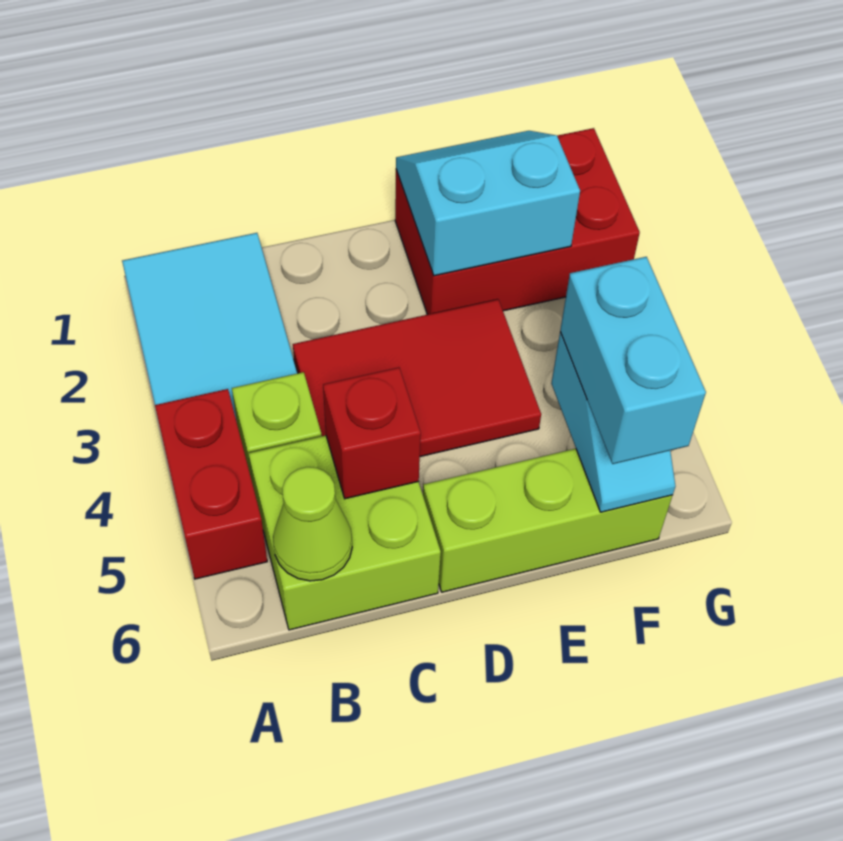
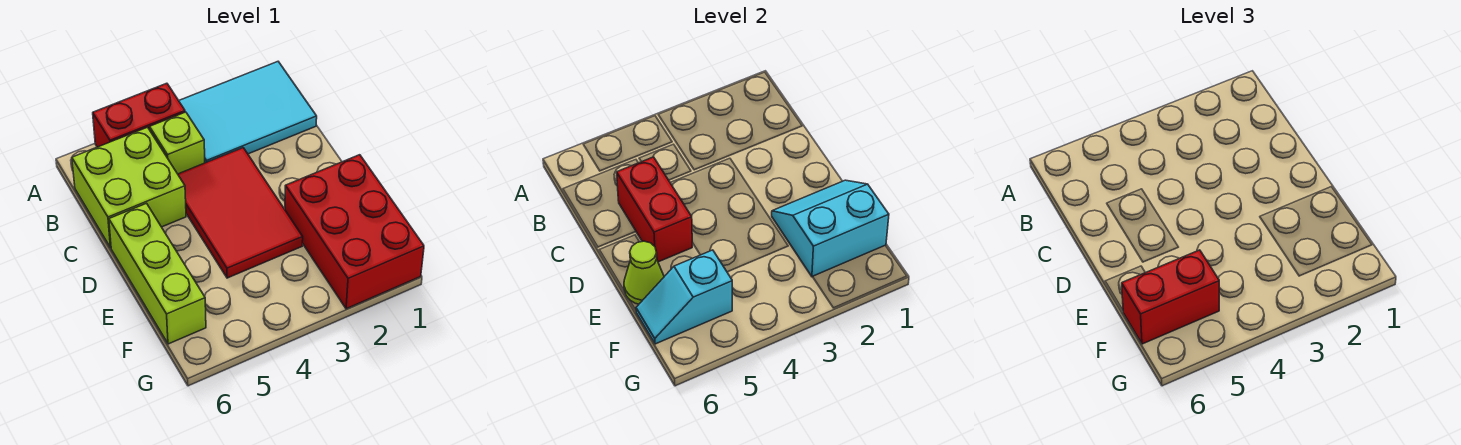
lime cone B6 level 2 -> lime cone E6 level 2
red brick C5 level 2 -> red brick C5:D5 level 2
cyan slope E1:F2 level 2 top 2 -> cyan slope E1:F2 level 2 top F
cyan brick F5:F6 level 3 -> red brick F5:F6 level 3

